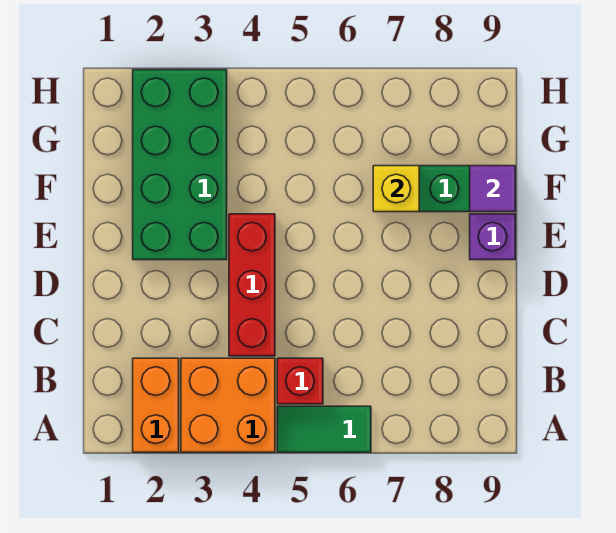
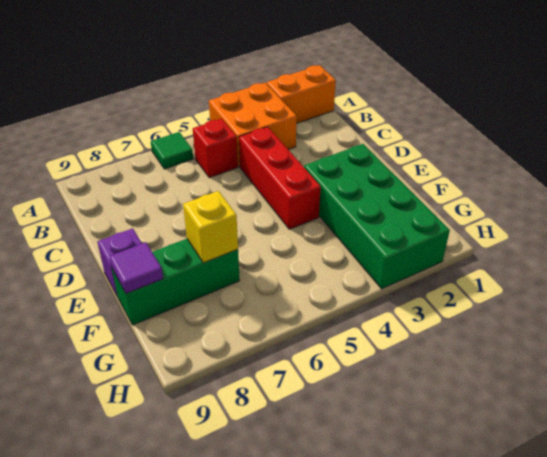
orange brick A2:B2 level 1 -> orange brick A1:A2 level 1
green tile A5:A6 level 1 -> green tile A6 level 1

